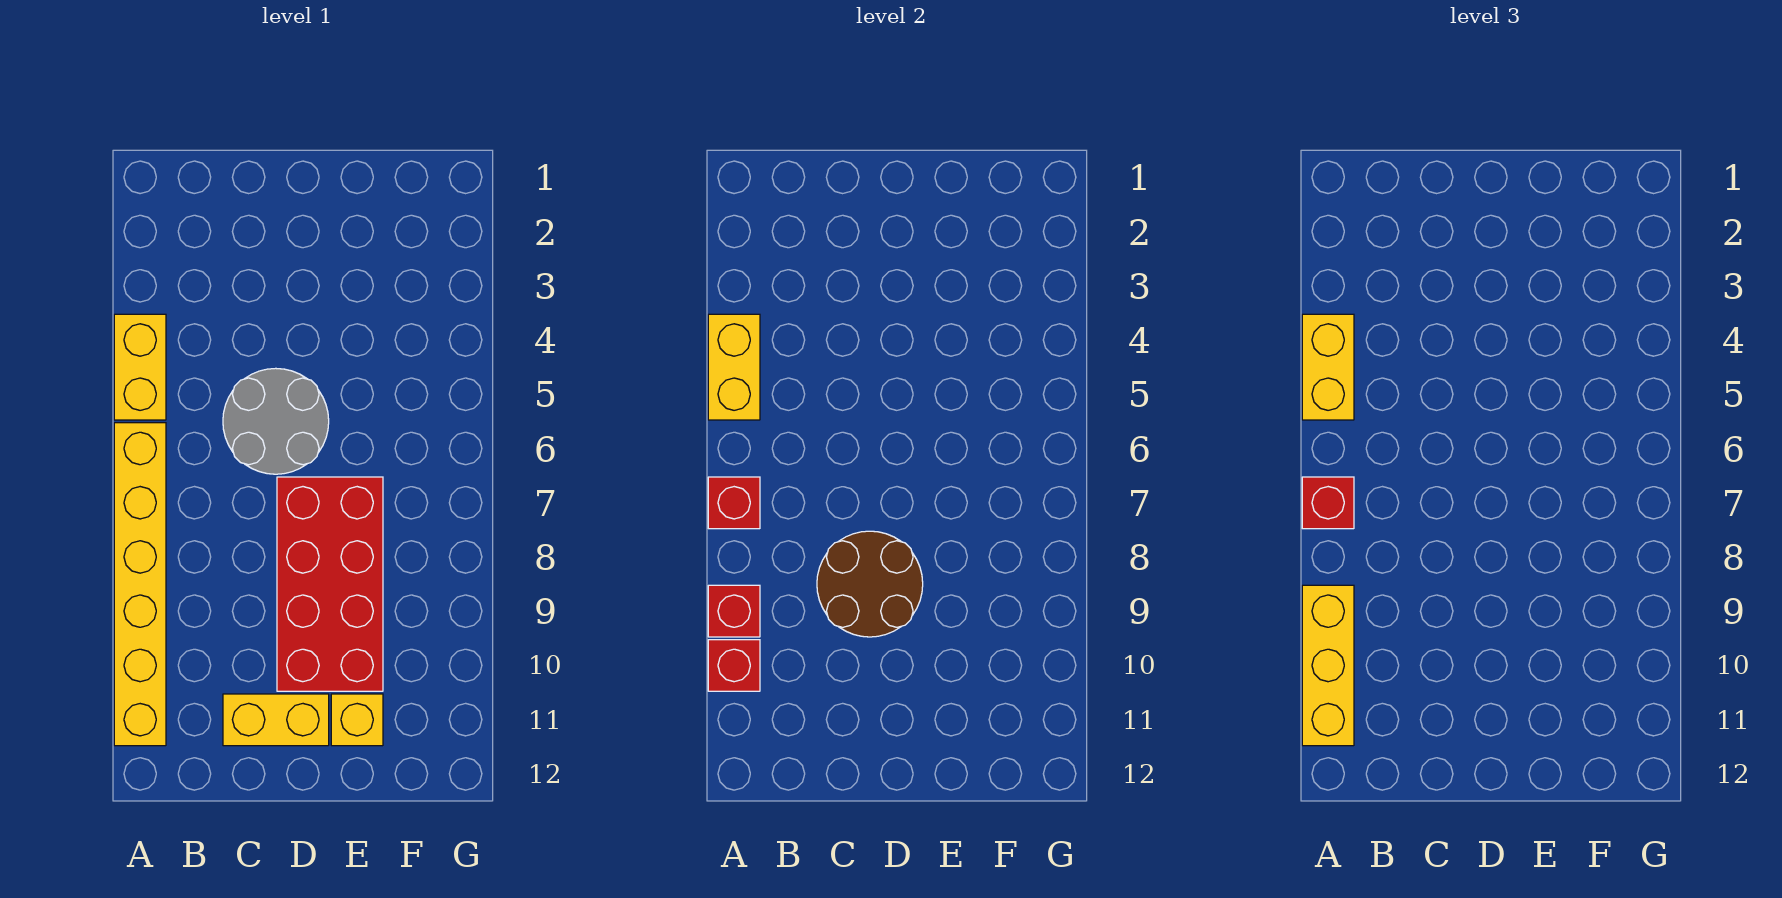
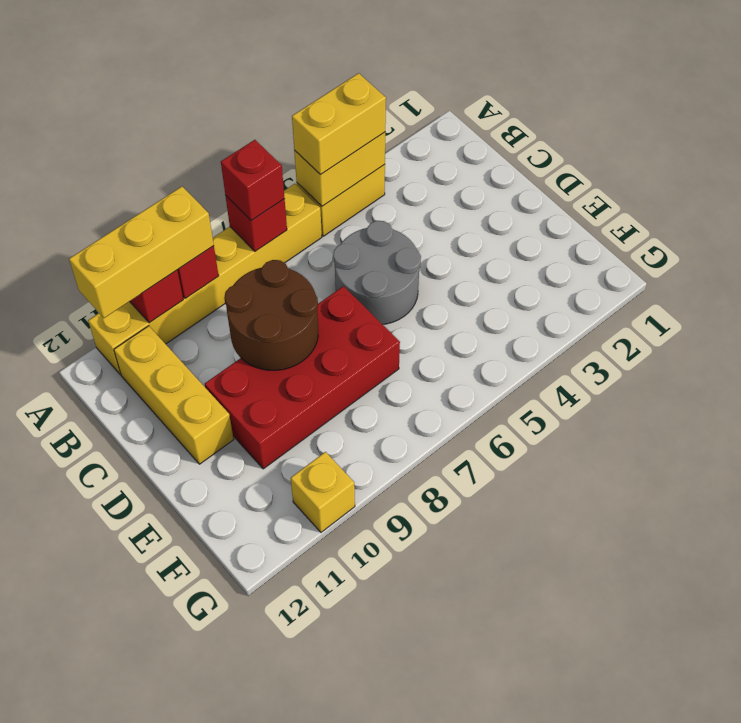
yellow brick C11:D11 level 1 -> yellow brick B11:D11 level 1
yellow brick E11 level 1 -> yellow brick G10 level 1

